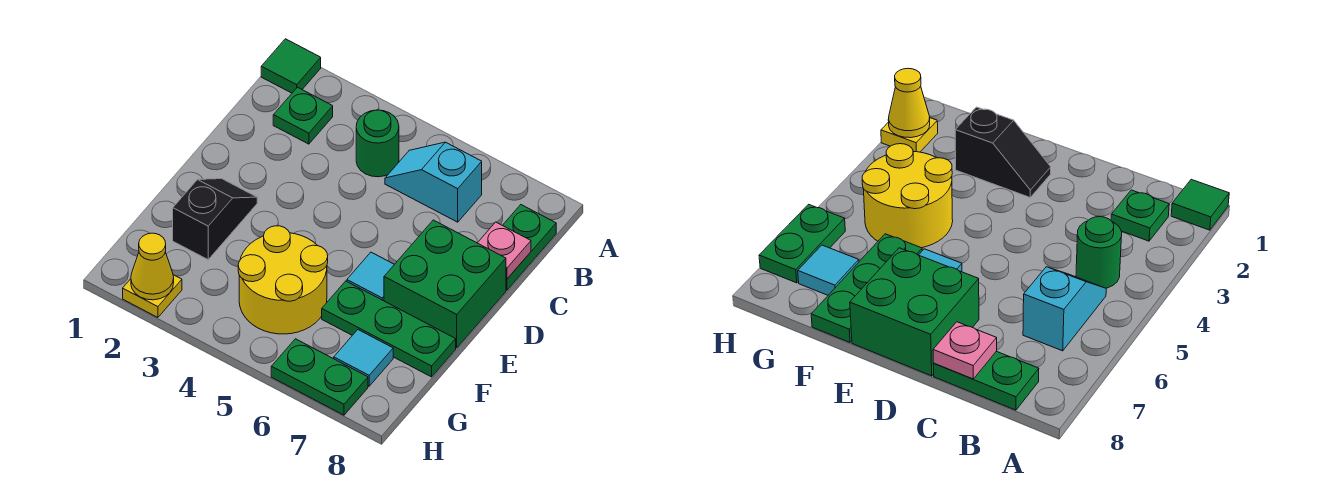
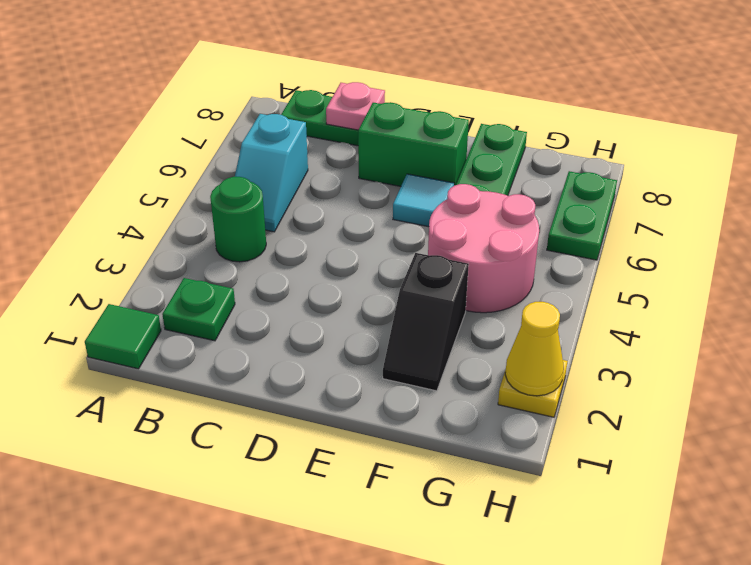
green brick D7:E8 level 1 -> green brick D7:E7 level 1
black slope E2:F2 level 1 top F -> black slope F2:F3 level 1 top 3
yellow round brick F4:G5 level 1 -> pink round brick F4:G5 level 1
cyan tile G7 level 1 -> none

